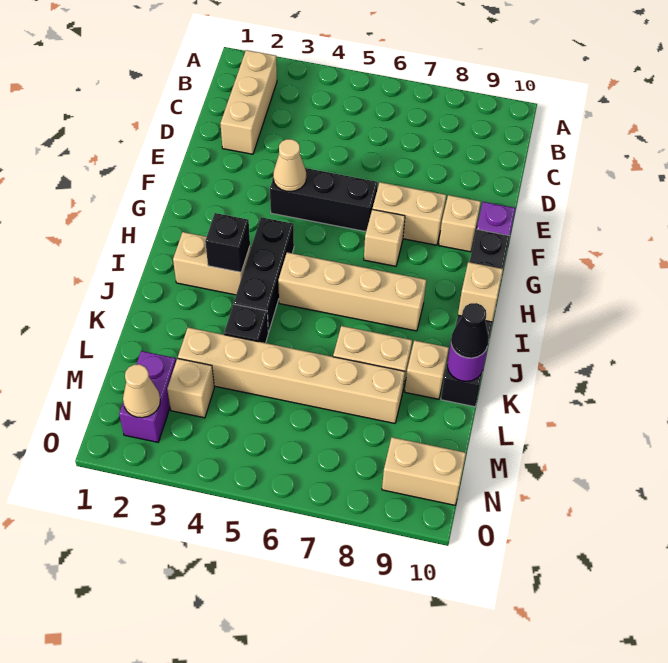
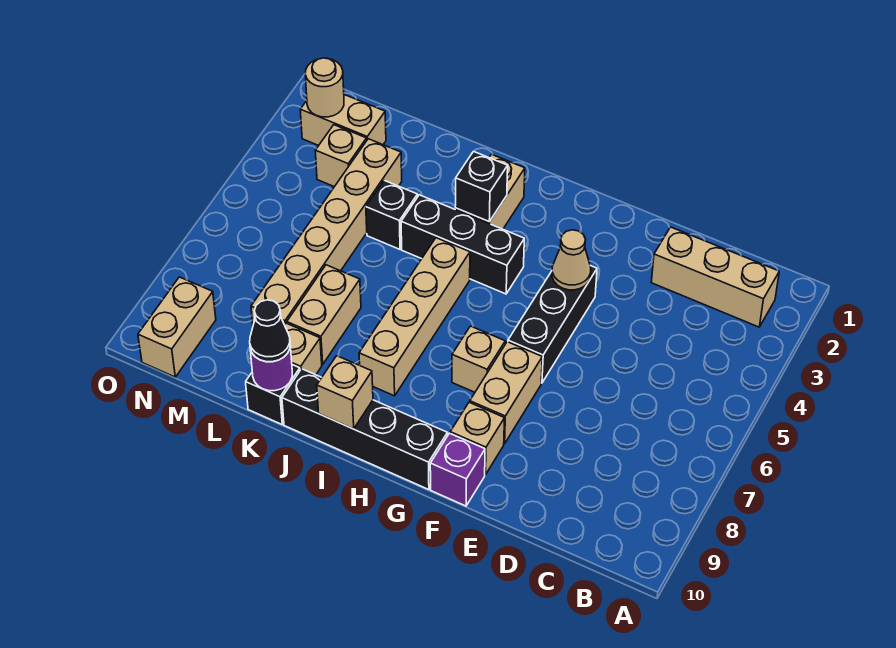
purple brick M2:N2 level 1 -> tan brick M2:N2 level 1
tan cone N2 level 2 -> tan round brick N2 level 2

